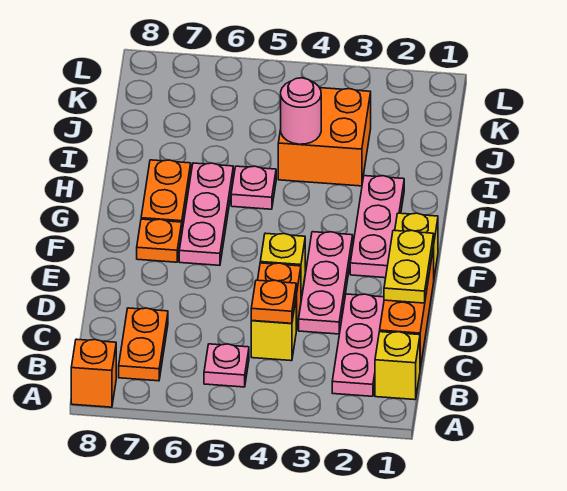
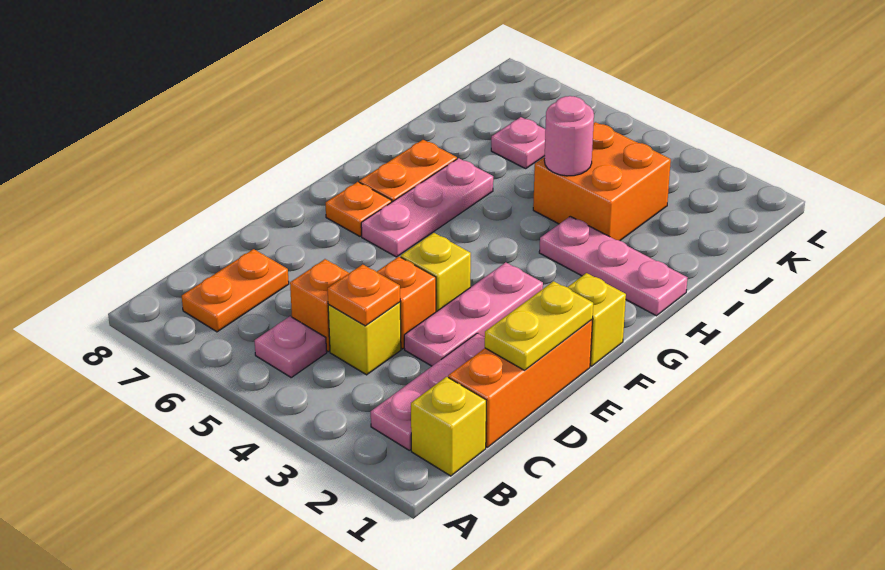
orange brick A8 level 1 -> orange brick C5 level 1
pink plate F2:H2 level 1 -> pink plate H1:H3 level 1
pink plate H5 level 1 -> pink plate J6 level 1

